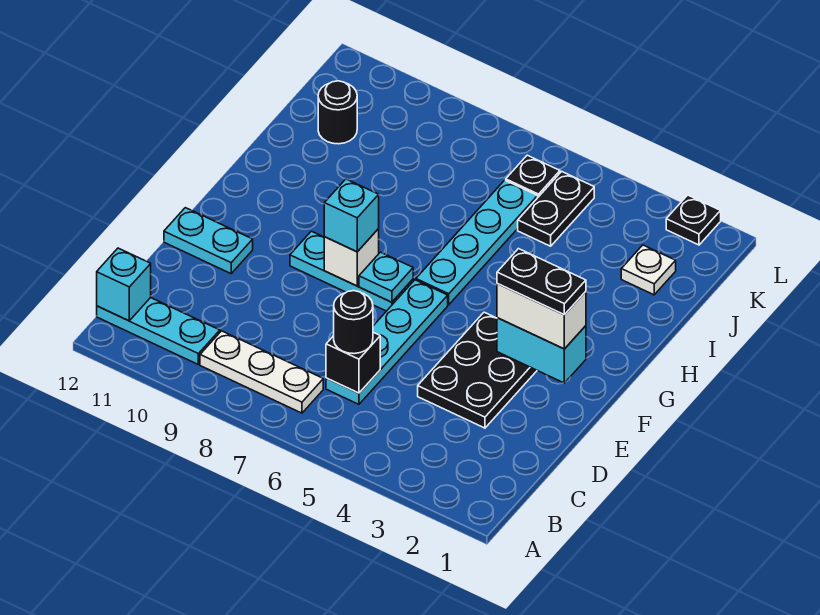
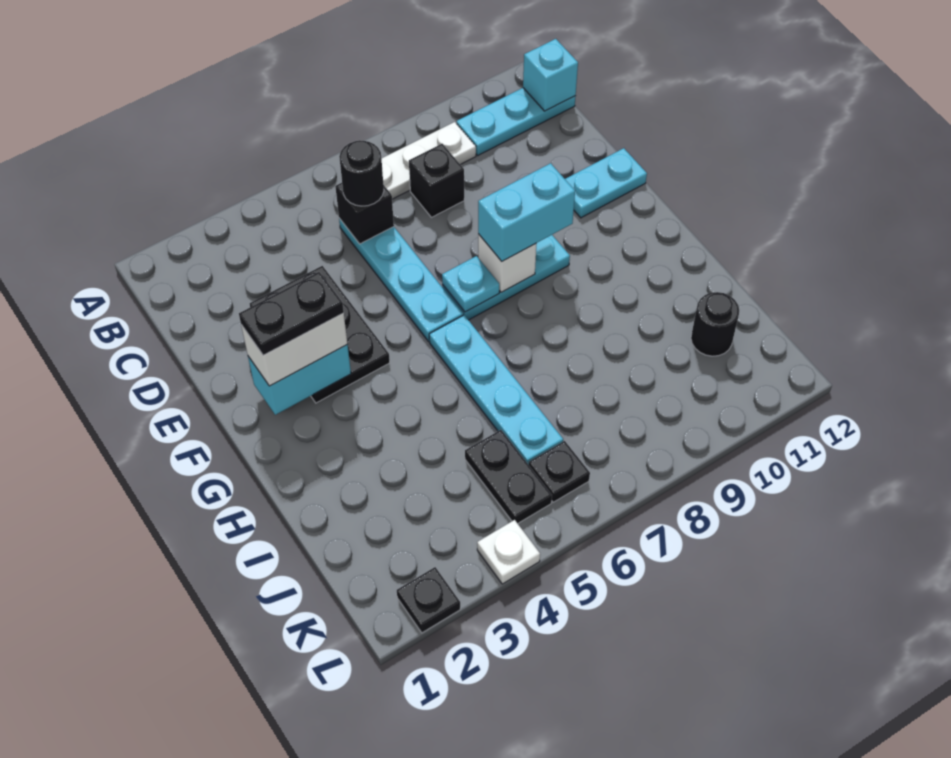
none -> black brick C8 level 1
cyan brick F8 level 3 -> cyan brick F8:F9 level 3
white plate J2 level 1 -> white plate L4 level 1

